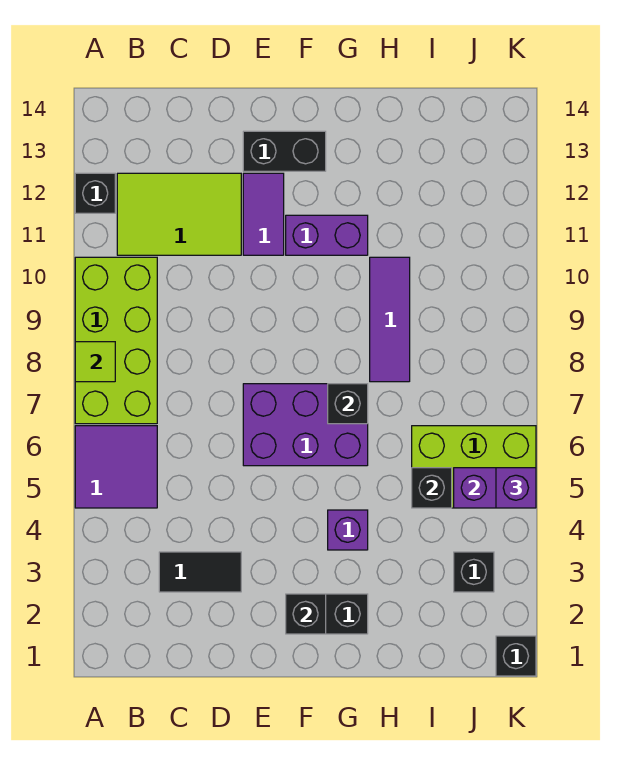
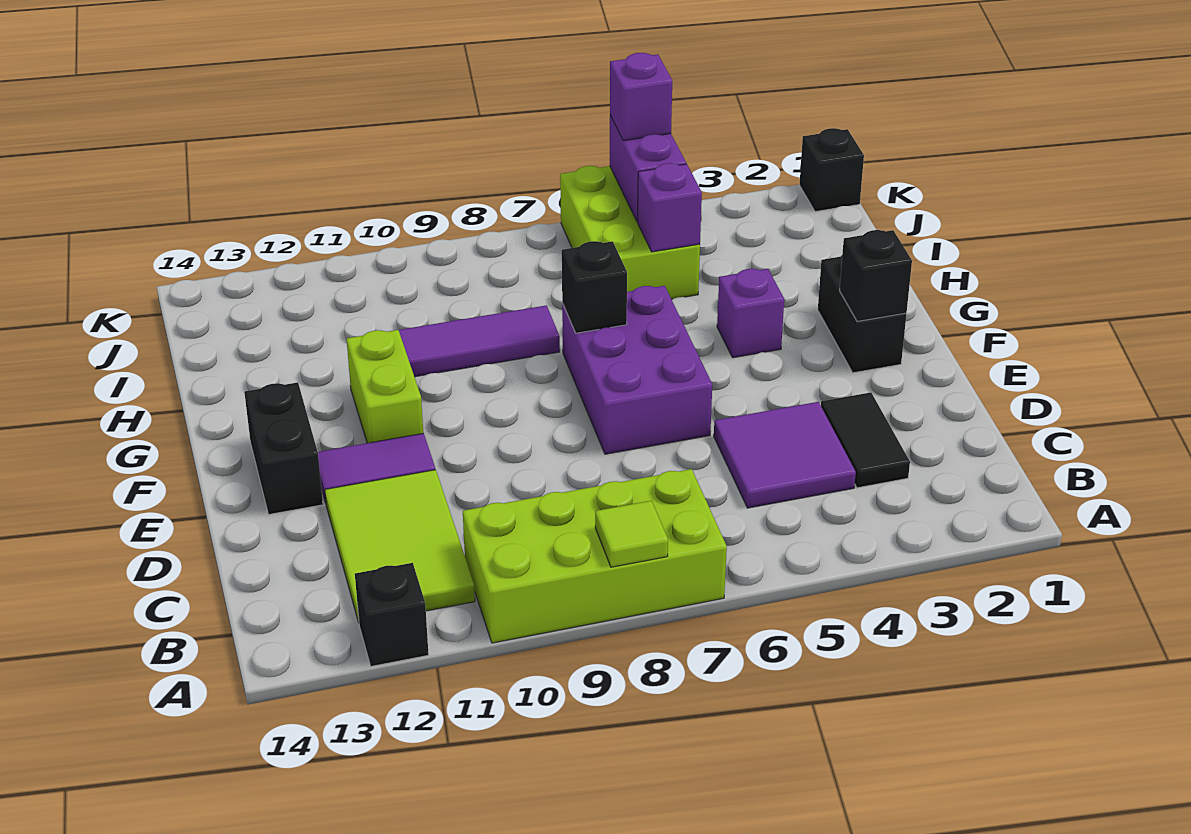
purple tile A5:B6 level 1 -> purple tile C4:D5 level 1
purple brick F11:G11 level 1 -> lime brick F11:G11 level 1
black brick I5 level 2 -> purple brick I5 level 2
black brick J3 level 1 -> none

